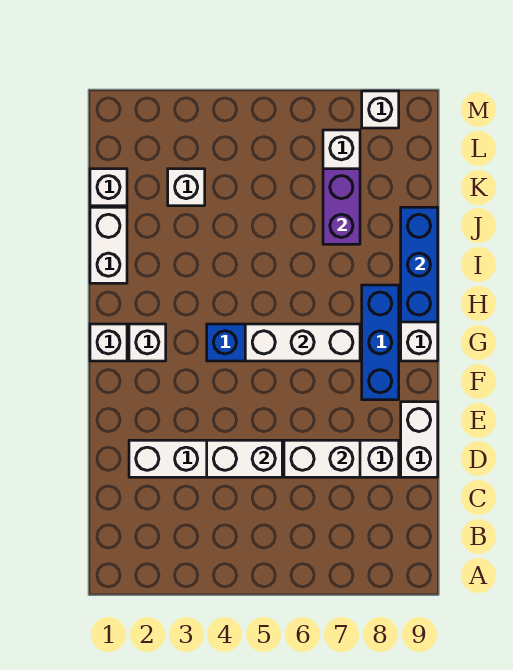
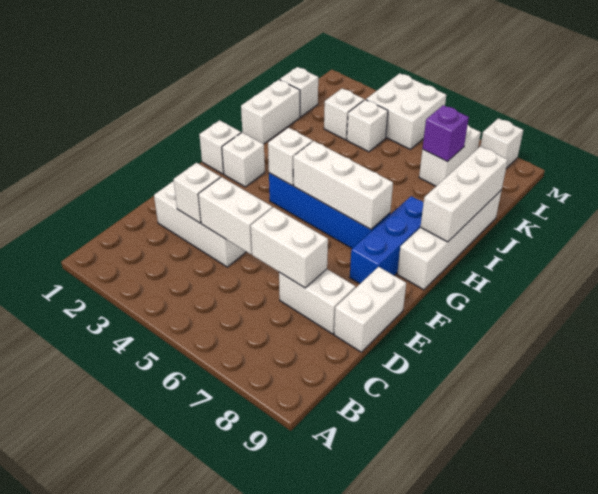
none -> white brick D3 level 2
none -> white brick G4 level 2
blue brick H9:J9 level 2 -> white brick H9:J9 level 2
purple brick J7:K7 level 2 -> purple brick K7 level 2
none -> white brick K4 level 1
none -> white brick L4:M5 level 1

